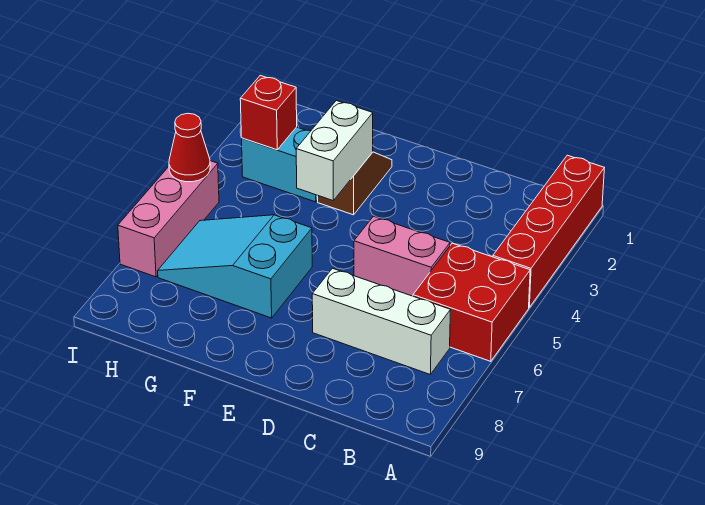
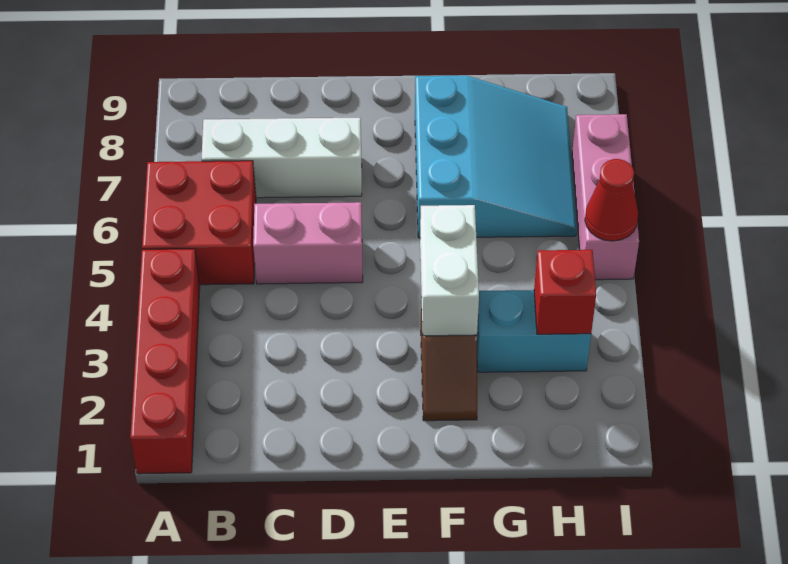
cyan slope F6:H7 level 1 top F -> cyan slope F6:H8 level 1 top F

